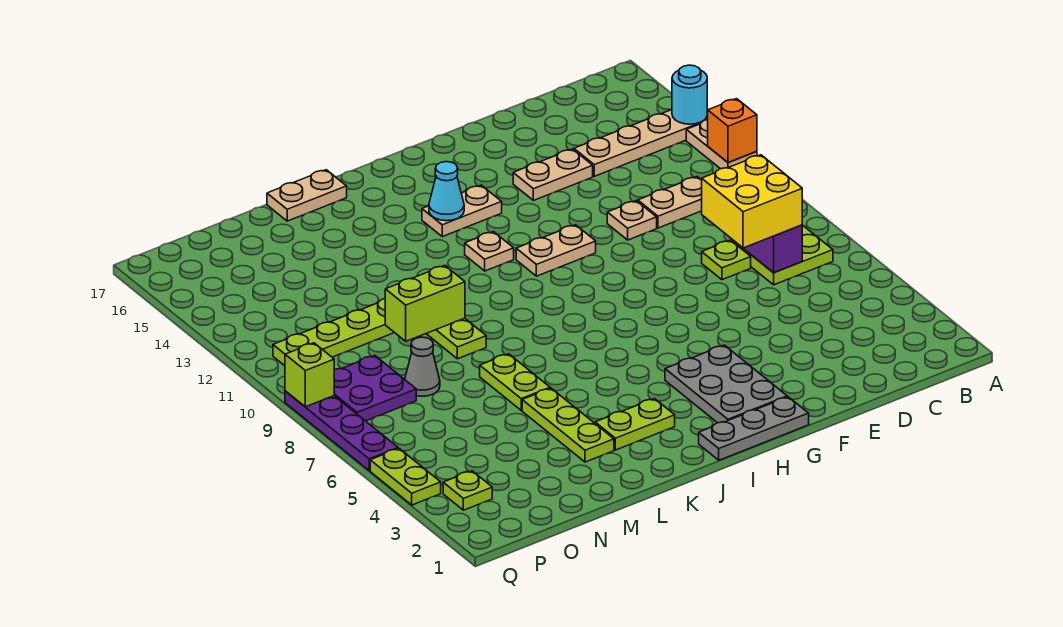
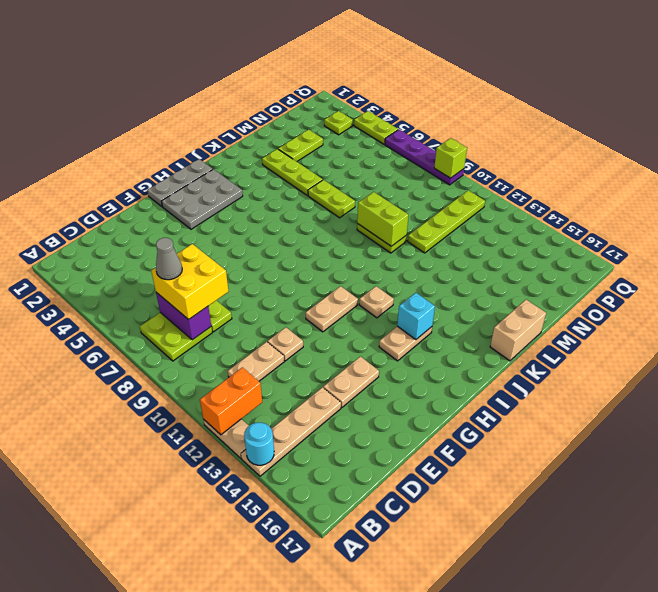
orange brick A12 level 2 -> orange brick A12:B12 level 2
grey plate G2:H4 level 1 -> grey plate G2:I3 level 1
cyan cone I14 level 2 -> cyan brick I14 level 2
lime plate J3:K3 level 1 -> lime plate M3:N3 level 1
tan plate K17:L17 level 1 -> tan brick K17:L17 level 1
lime brick L10:M10 level 2 -> lime brick L9:L10 level 2
grey cone N8 level 1 -> grey cone C7 level 4
purple plate O8:P9 level 1 -> none

